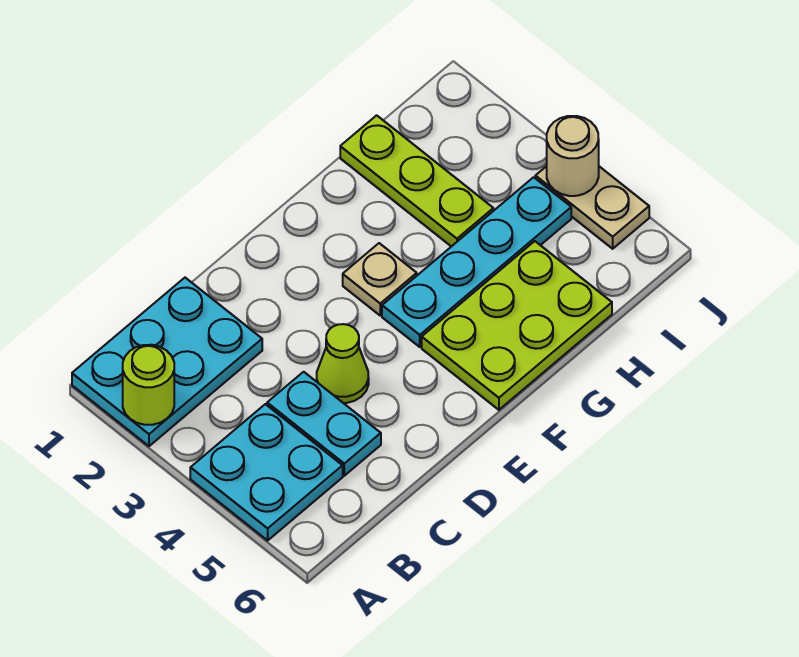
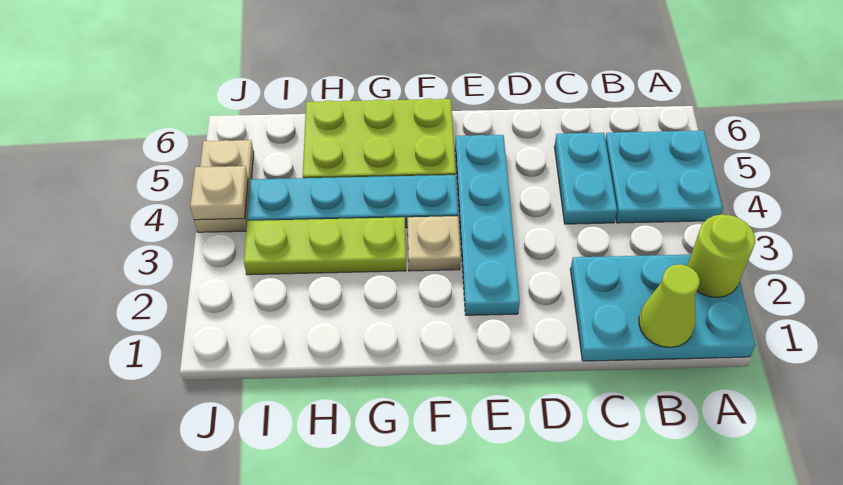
lime cone D4 level 1 -> lime cone B1 level 2
none -> cyan plate E2:E5 level 1
lime plate H1:H3 level 1 -> lime plate G3:I3 level 1
tan round brick J4 level 2 -> tan plate J4 level 2

